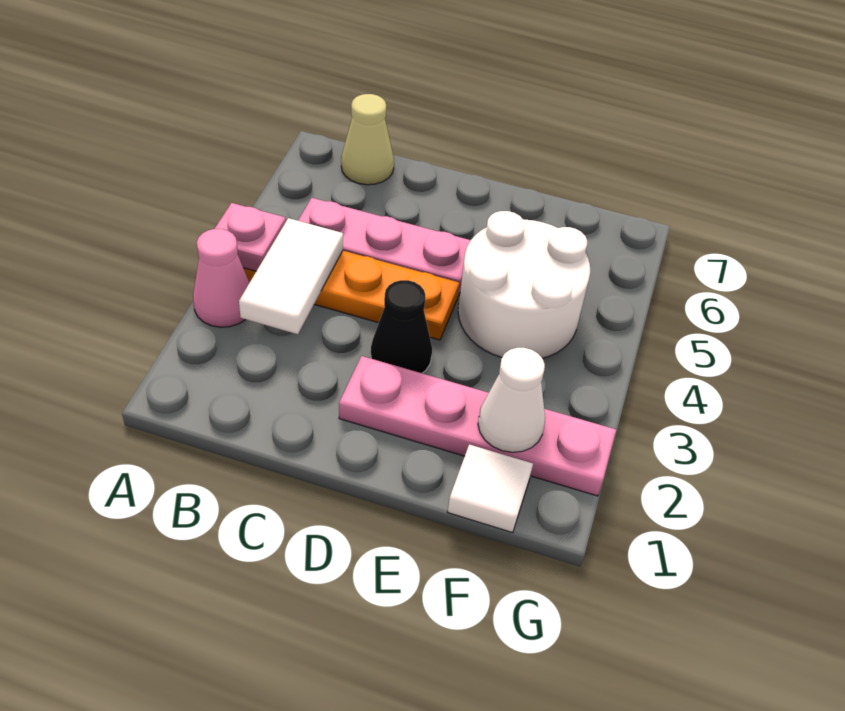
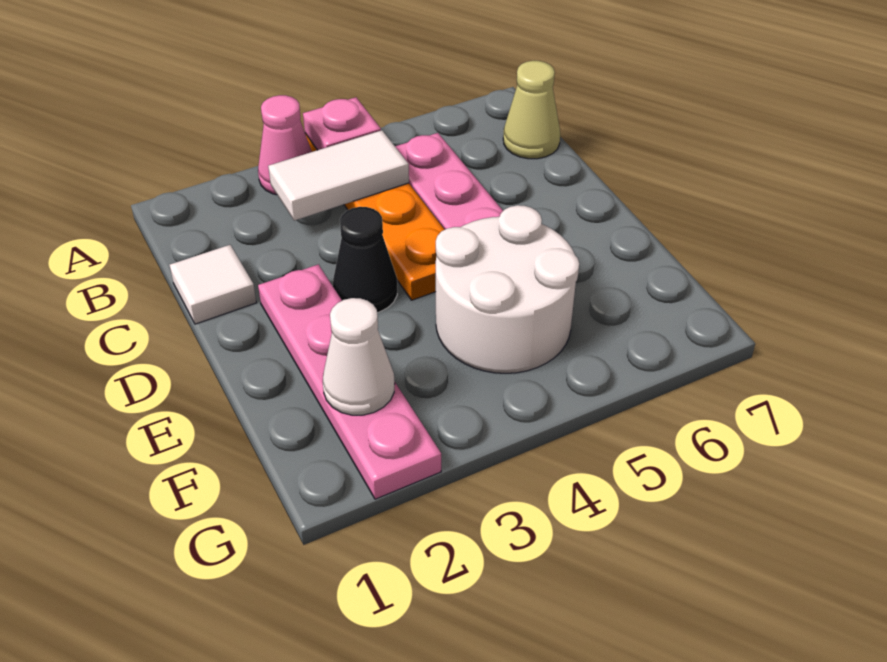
white tile F1 level 1 -> white tile C1 level 1

